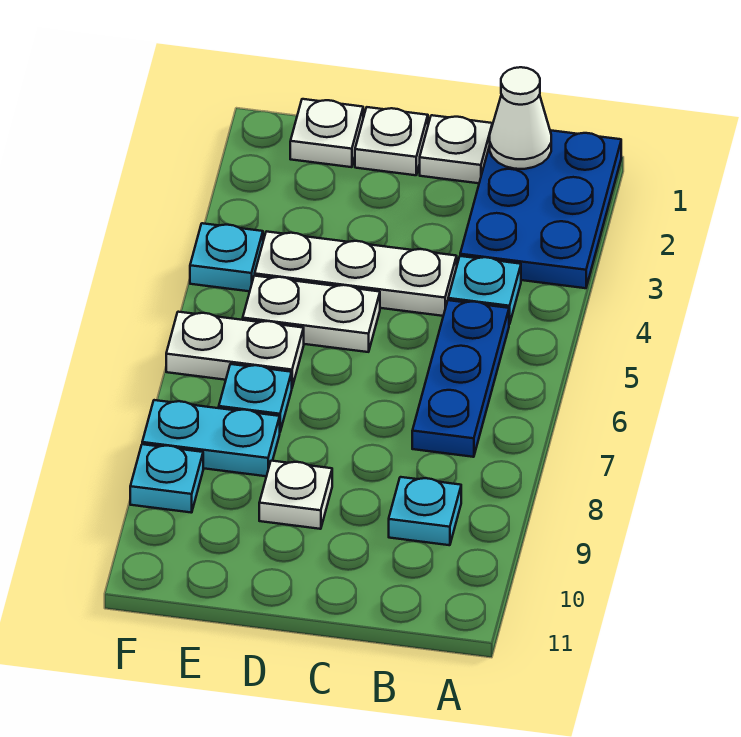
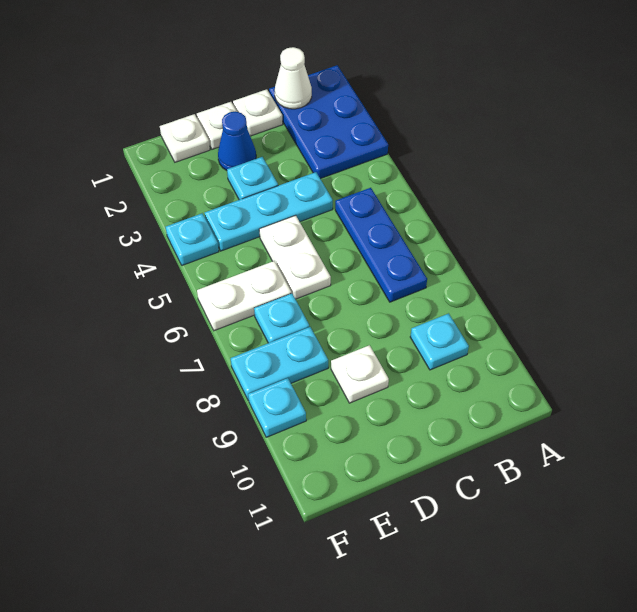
cyan plate B4 level 1 -> cyan plate D3 level 1
white plate C4:E4 level 1 -> cyan plate C4:E4 level 1
none -> blue cone D2 level 1
white plate D5:E5 level 1 -> white plate D5:D6 level 1

